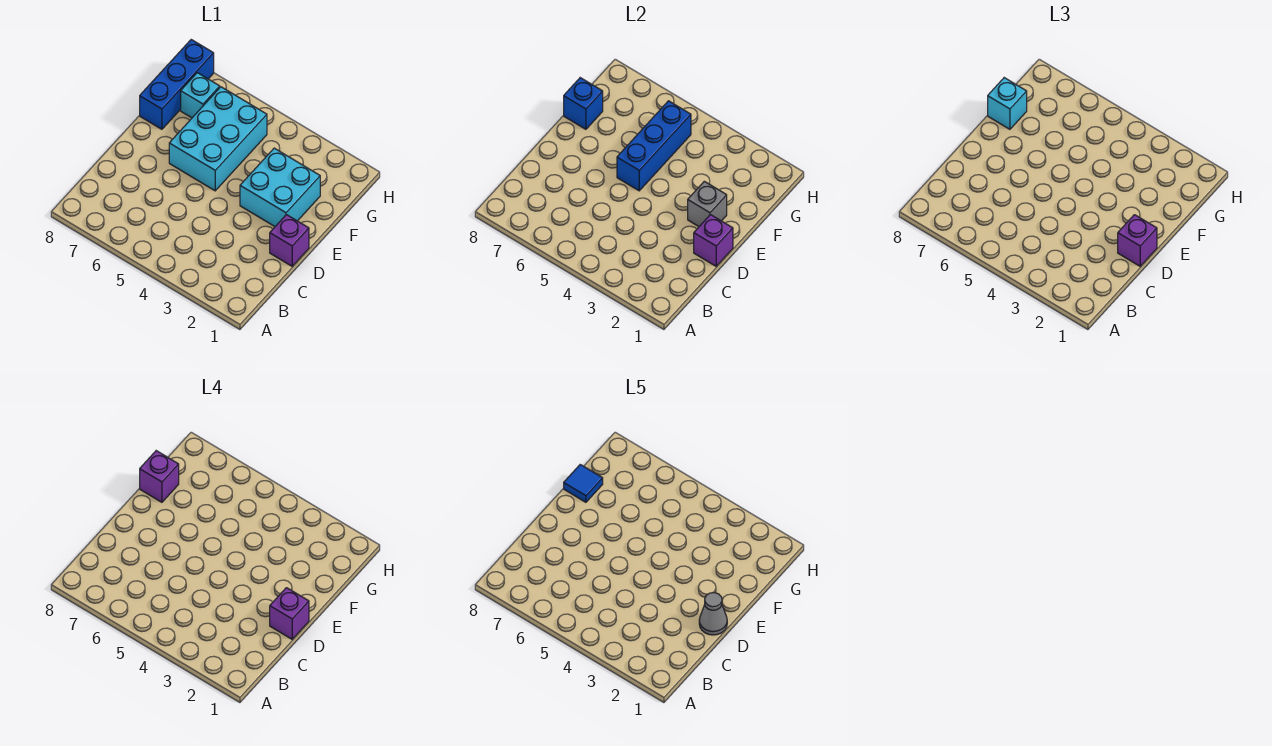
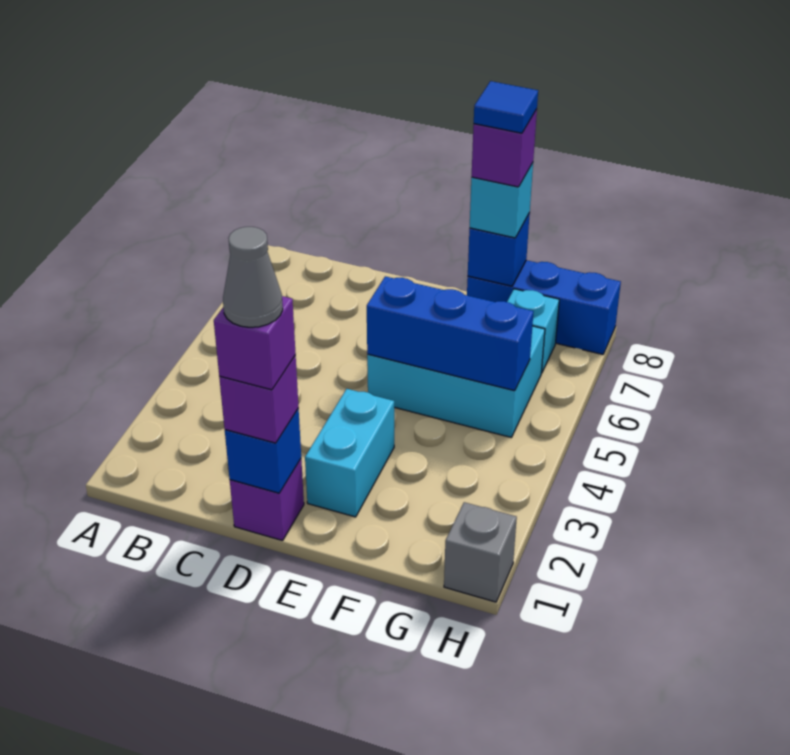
purple brick D1 level 2 -> blue brick D1 level 2
cyan brick E2:F3 level 1 -> cyan brick E2:E3 level 1
grey brick E2 level 2 -> grey brick H1 level 1

